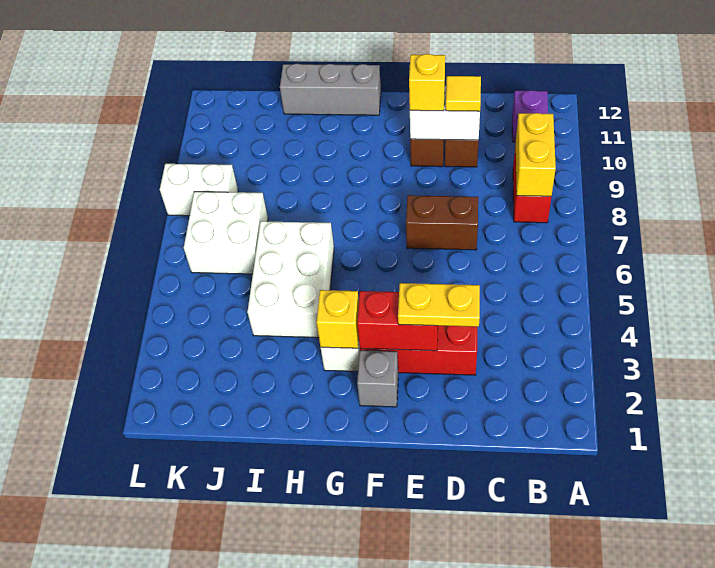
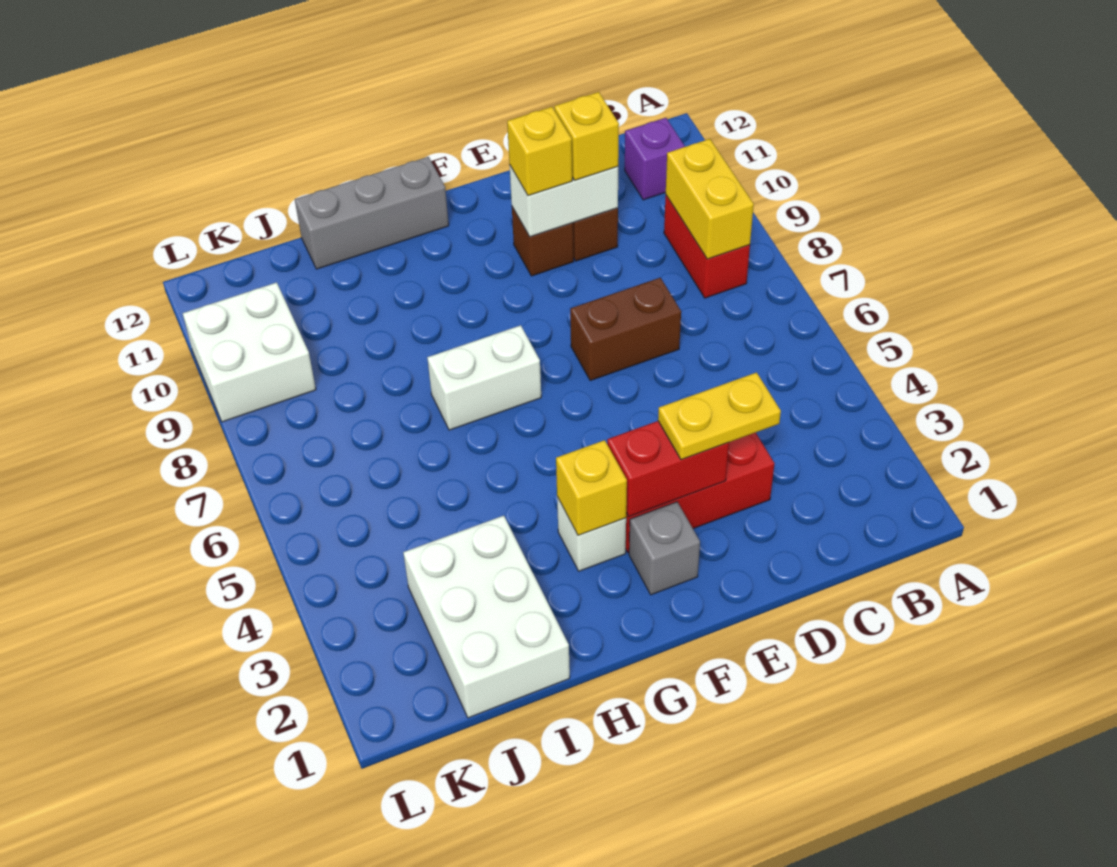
yellow tile D10 level 3 -> yellow brick D10 level 3
white brick H4:I6 level 1 -> white brick I1:J3 level 1
white brick J6:K7 level 1 -> white brick K9:L10 level 1
white brick K8:L8 level 1 -> white brick G7:H7 level 1

